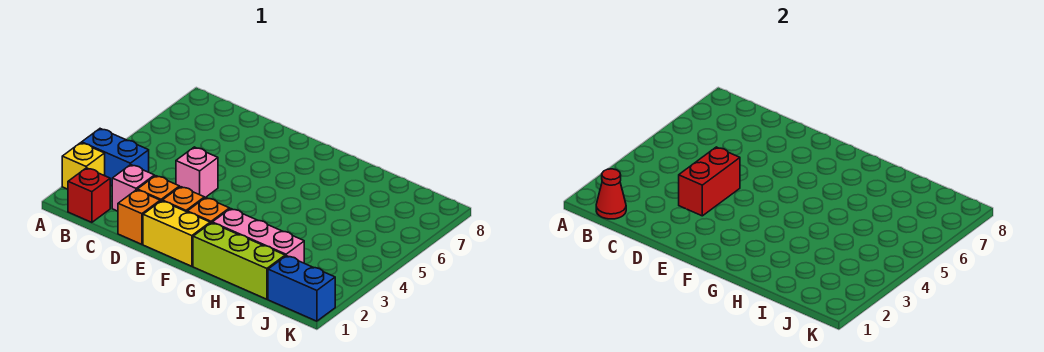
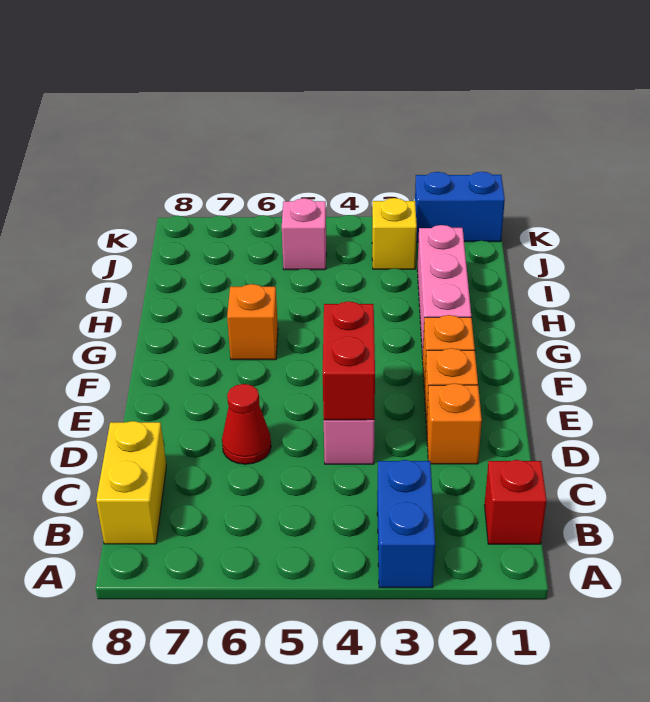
yellow brick A2 level 1 -> yellow brick J3 level 1
red cone B1 level 2 -> red cone D6 level 1
pink brick C2 level 1 -> pink brick J5 level 1
orange brick D1 level 1 -> orange brick G6 level 1
red brick D3:D4 level 2 -> red brick D4:E4 level 2
yellow brick E1:F1 level 1 -> yellow brick B8:C8 level 1
lime brick G1:I1 level 1 -> none
blue brick J1:K1 level 1 -> blue brick K1:K2 level 1

